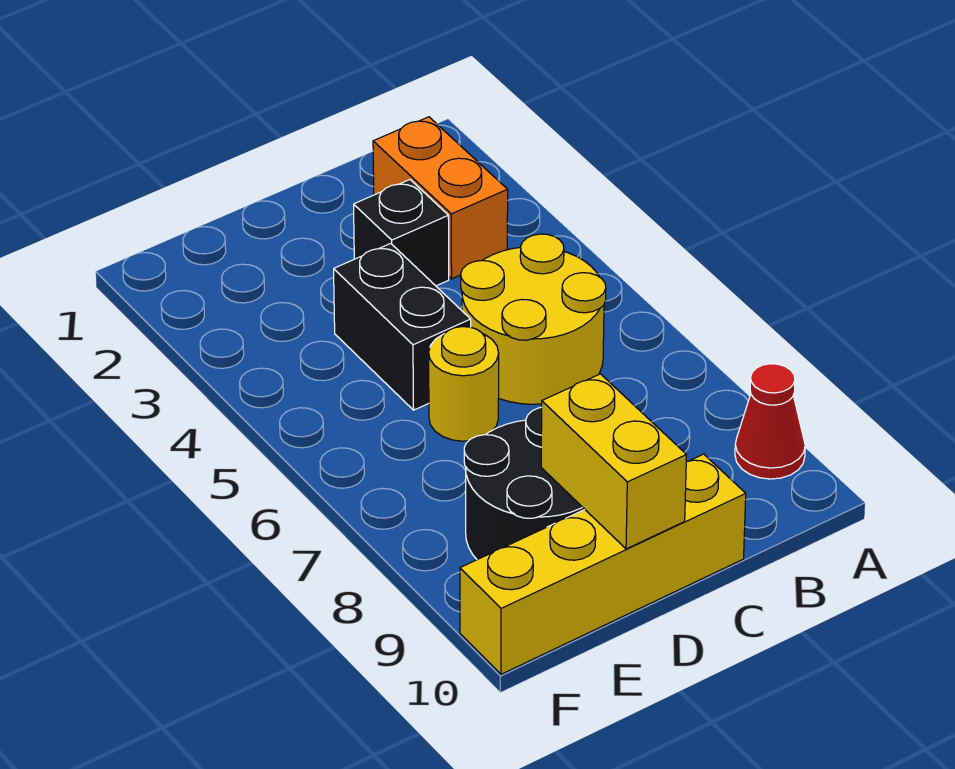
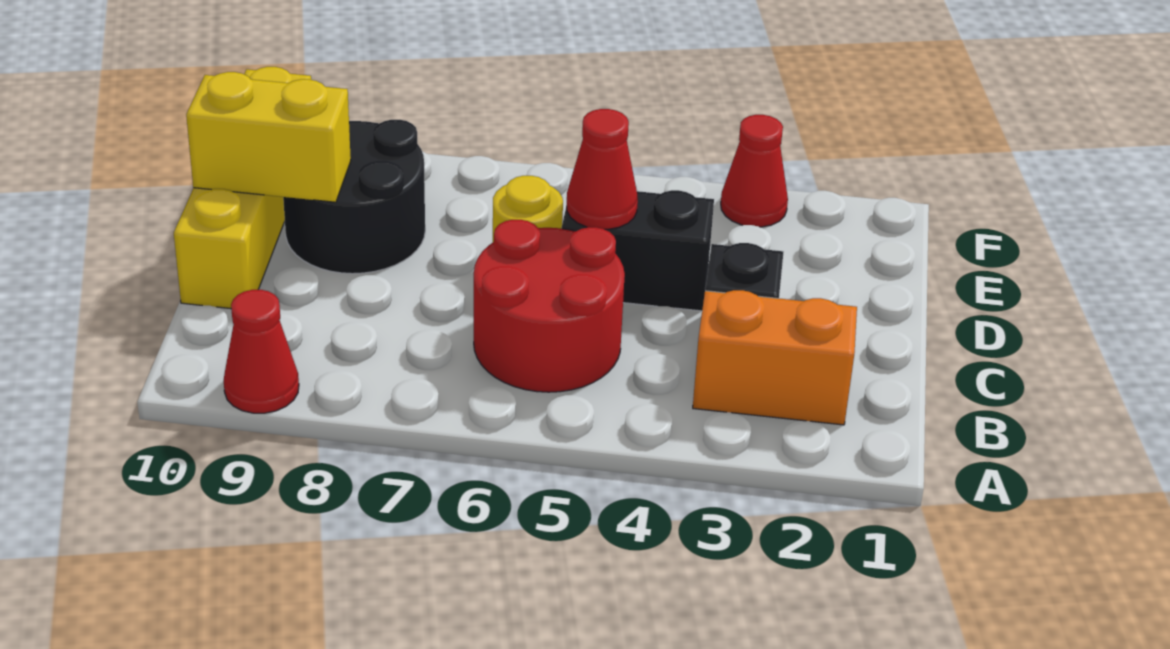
yellow round brick B5:C6 level 1 -> red round brick B5:C6 level 1
none -> red cone D5 level 2
none -> red cone F3 level 1

